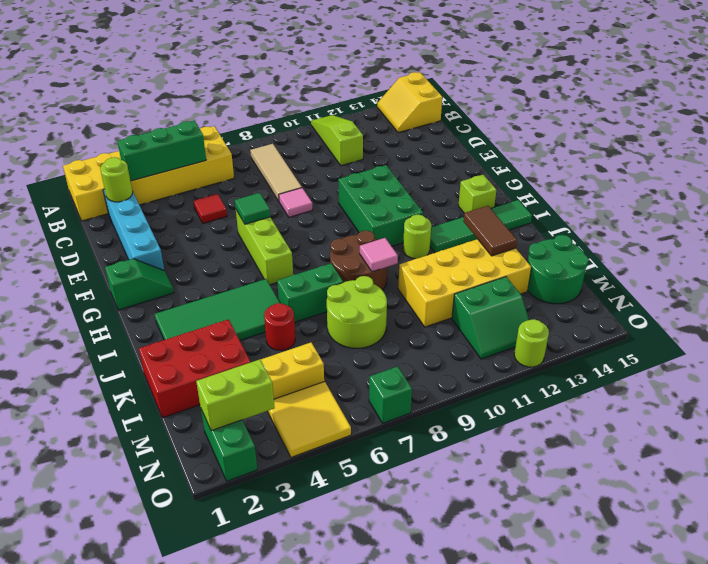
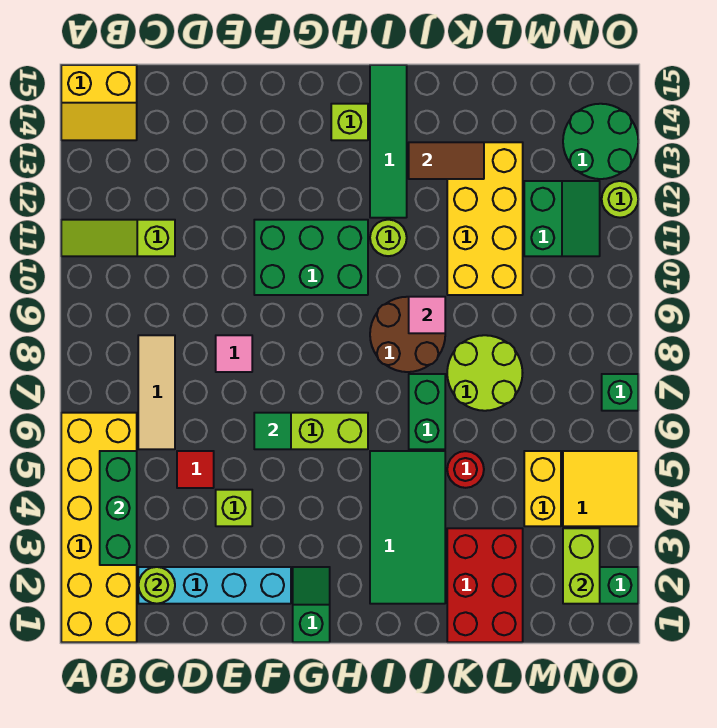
tan tile B8:D8 level 1 -> tan tile C6:C8 level 1
none -> lime brick E4 level 1
green round brick L14:M15 level 1 -> green round brick N13:O14 level 1

